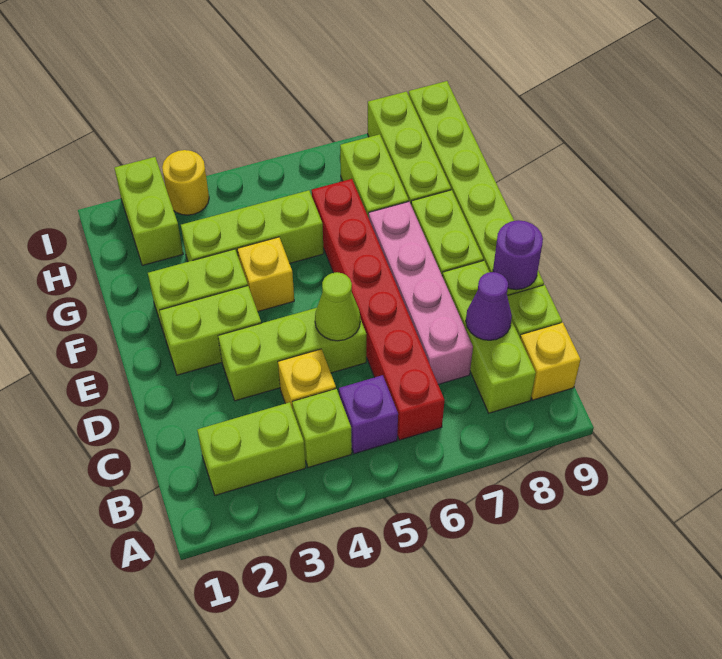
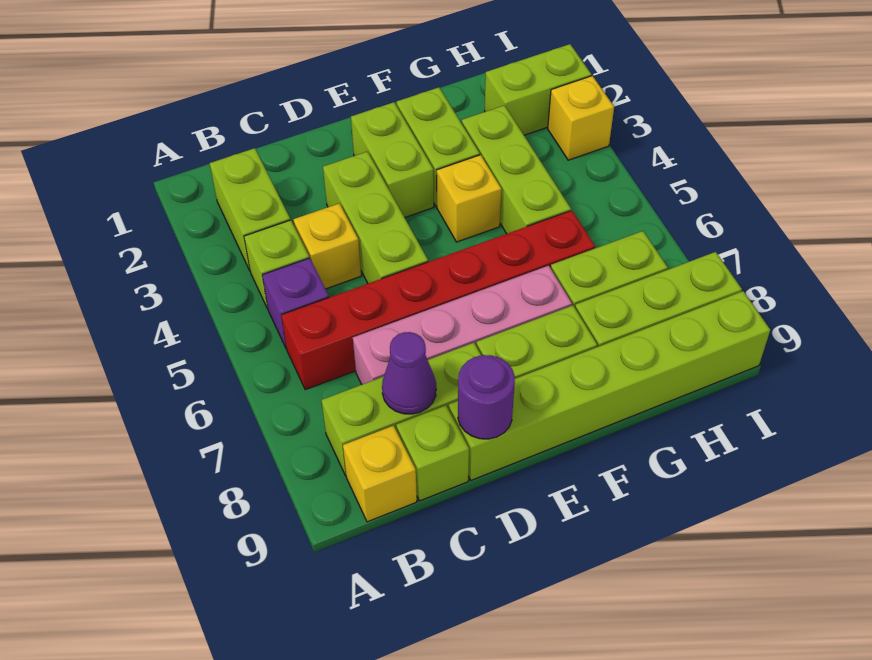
lime cone D5 level 2 -> none
yellow round brick I3 level 1 -> yellow brick I3 level 1

